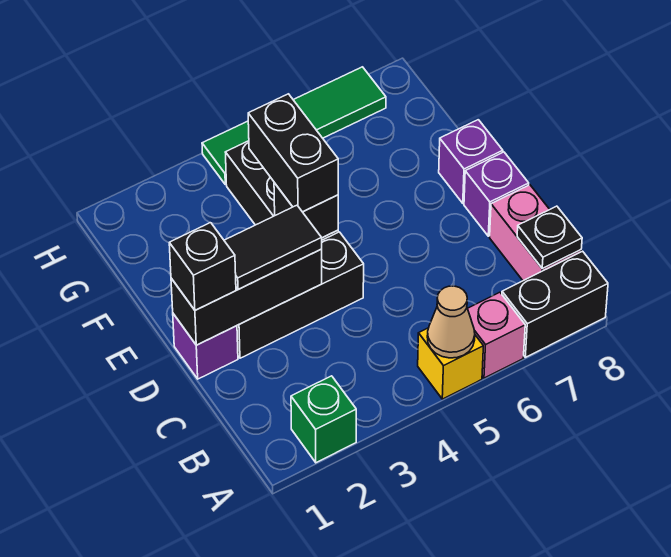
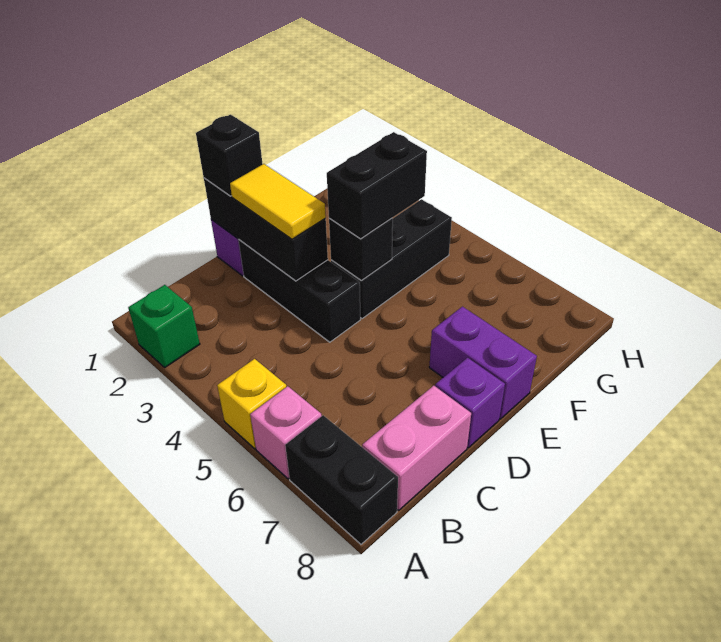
tan cone A5 level 2 -> none
black plate B8 level 2 -> none
black tile D2:D3 level 3 -> yellow tile D2:D3 level 3
purple brick E8 level 1 -> purple brick E7:E8 level 1
green tile H4:H7 level 1 -> none

